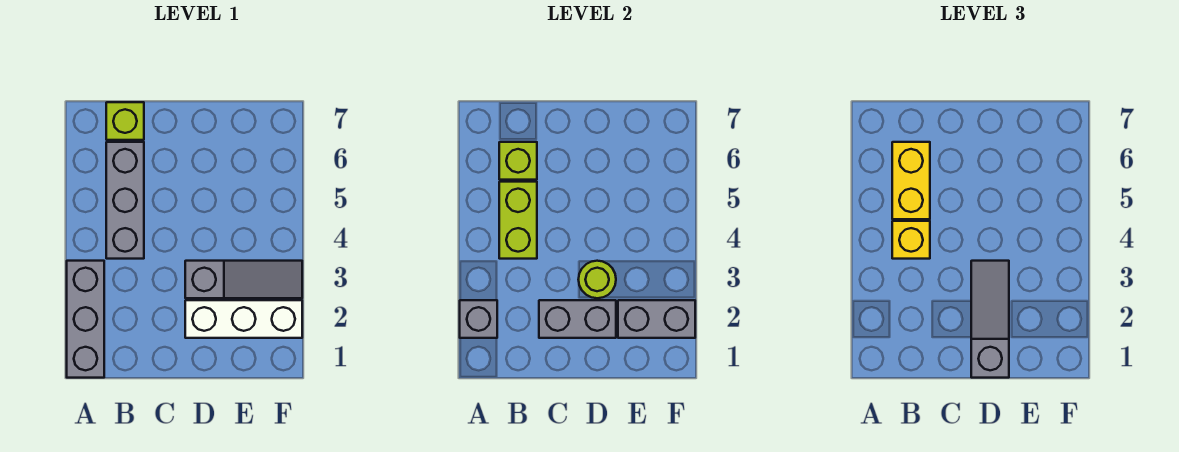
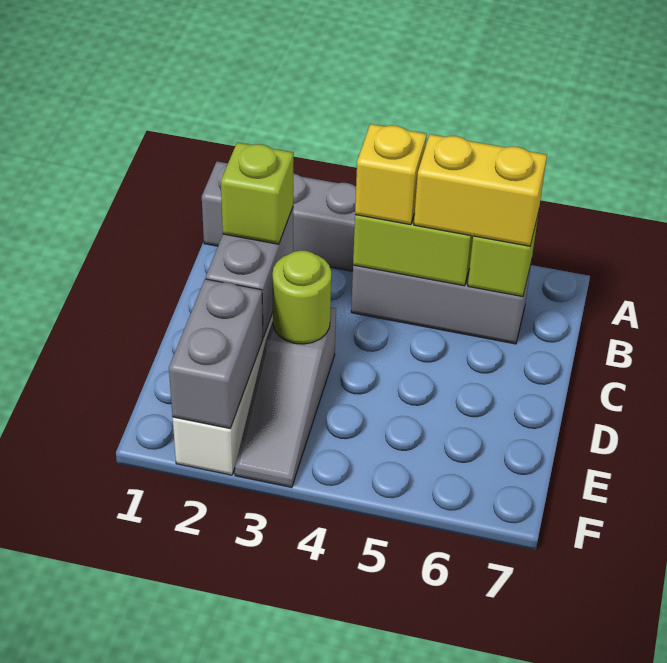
grey brick A2 level 2 -> none
lime brick B7 level 1 -> lime brick C2 level 3
grey slope D1:D3 level 3 top 1 -> none

